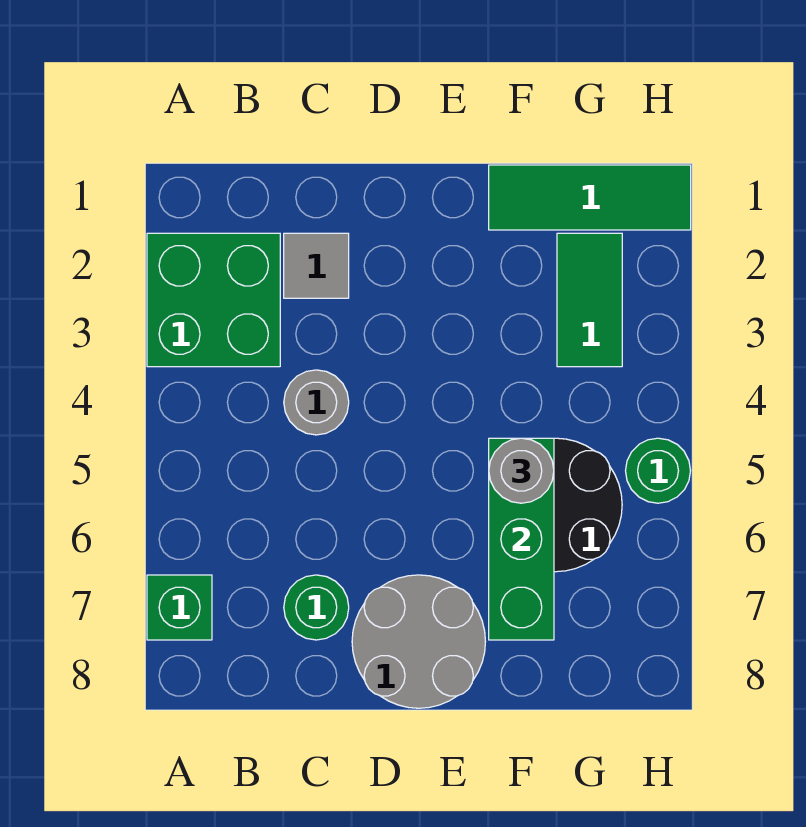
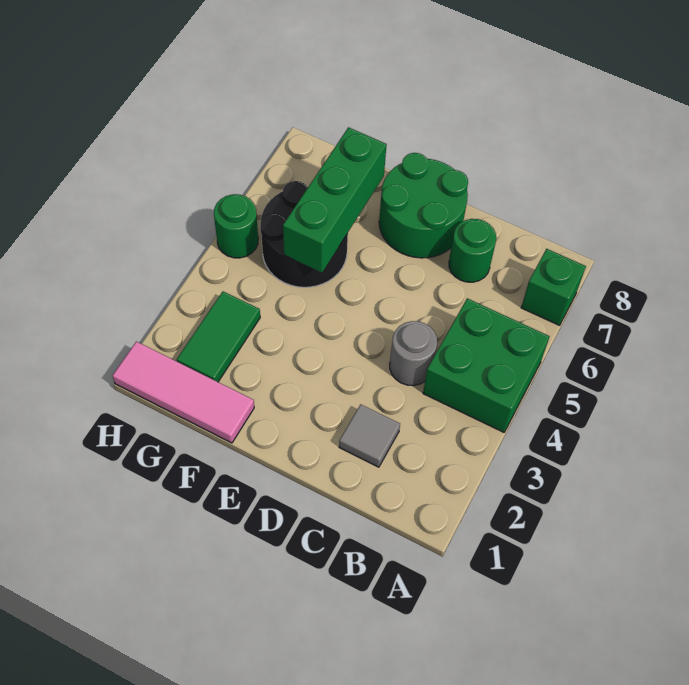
green brick A2:B3 level 1 -> green brick A4:B5 level 1
grey round brick D7:E8 level 1 -> green round brick D7:E8 level 1
green tile F1:H1 level 1 -> pink tile F1:H1 level 1
grey round brick F5 level 3 -> none

